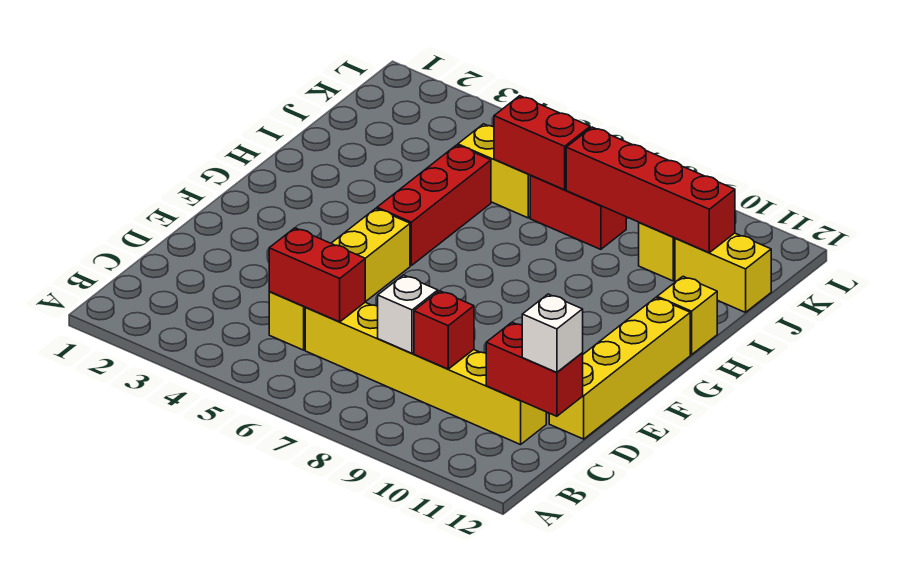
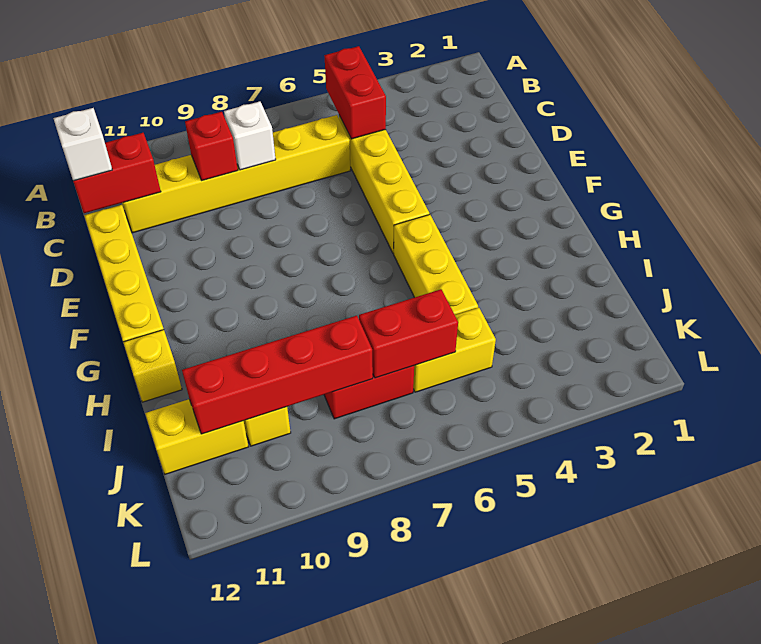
red brick C5:C6 level 2 -> red brick B5:C5 level 2
red brick G5:I5 level 1 -> yellow brick G5:I5 level 1

